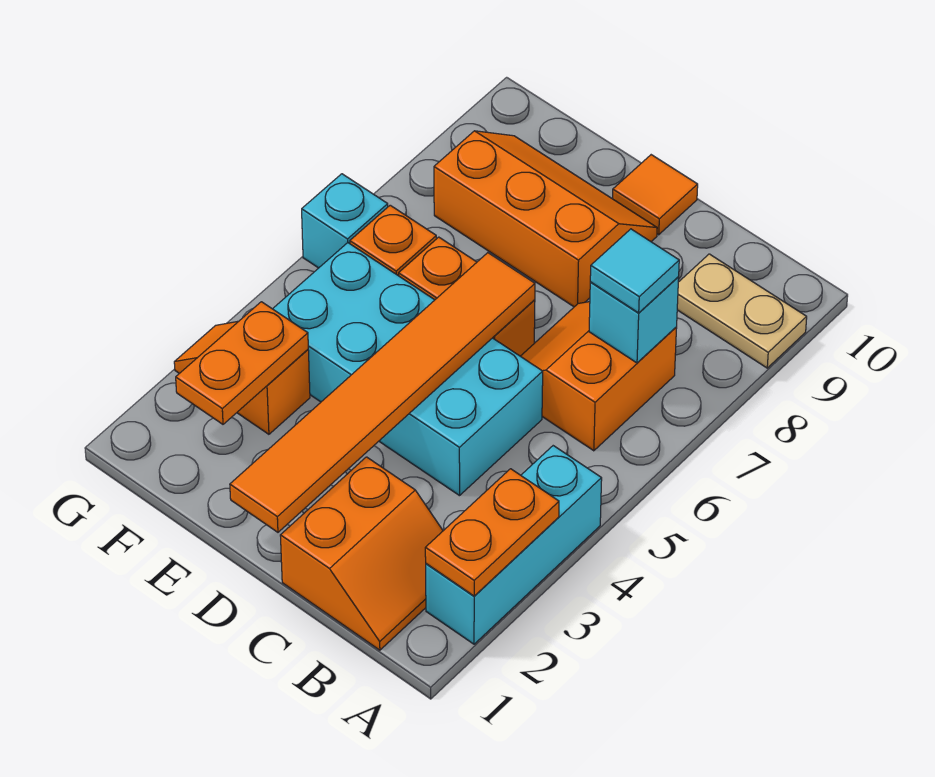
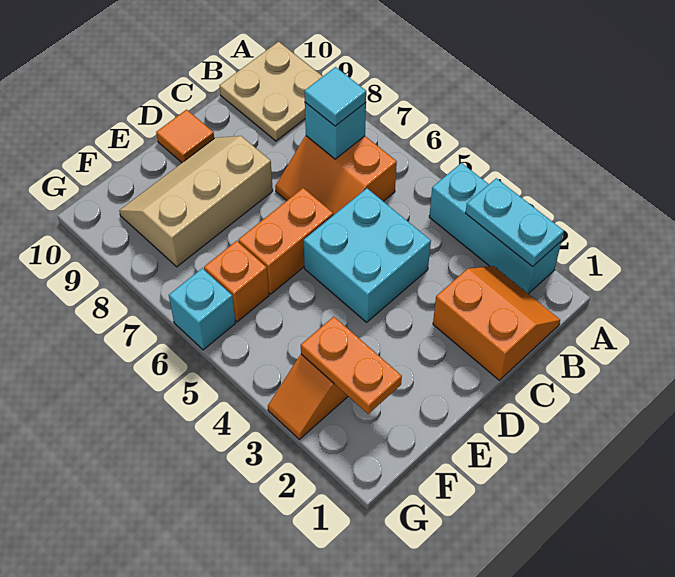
orange plate A2:A3 level 2 -> cyan plate A2:A3 level 2
tan plate A9:B9 level 1 -> tan plate A9:B10 level 1
cyan brick C4:F5 level 1 -> cyan brick C4:D5 level 1
orange tile D1:D6 level 2 -> none
orange slope D8:F9 level 1 top 8 -> tan slope D8:F9 level 1 top 8

